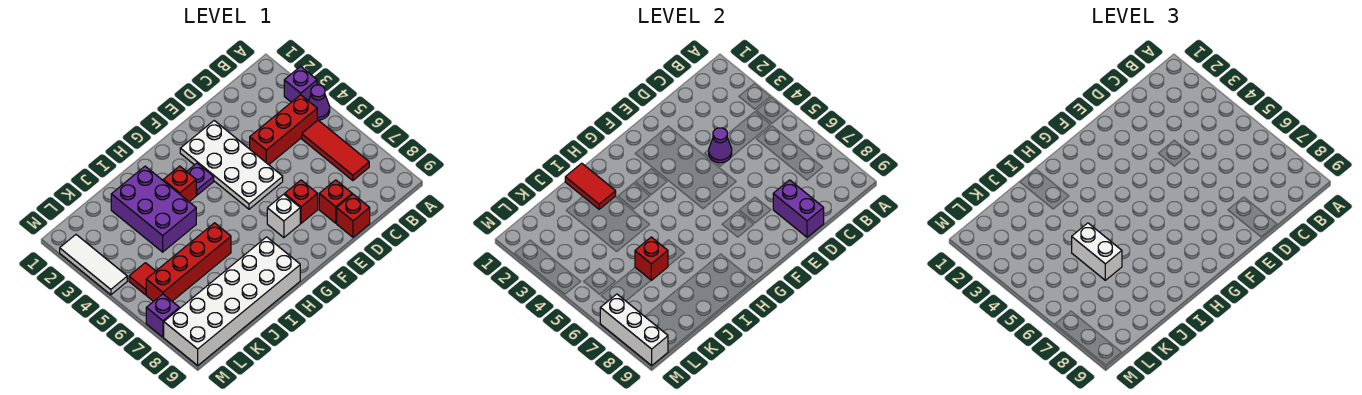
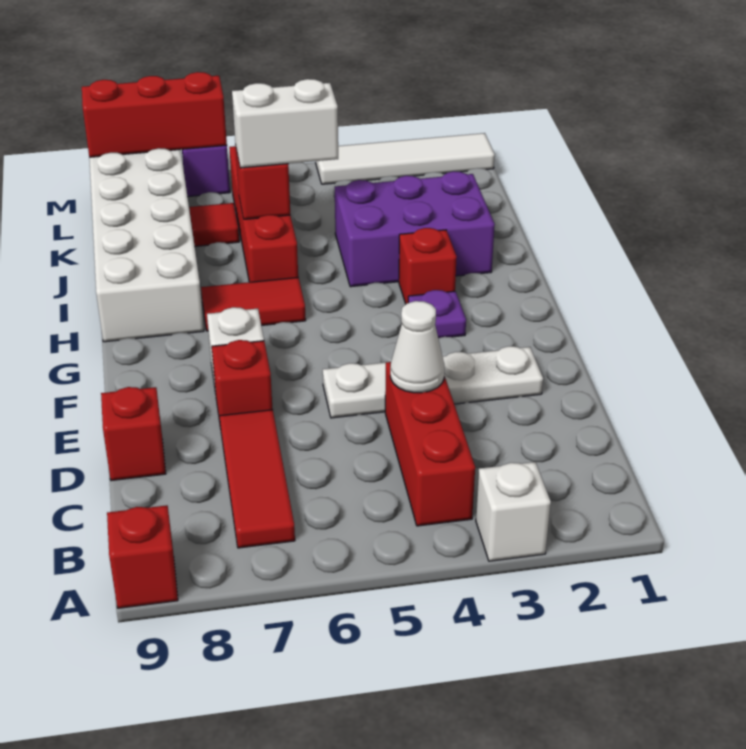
purple brick A3 level 1 -> white brick A3 level 1
purple cone A4 level 1 -> none
red tile B5:B7 level 1 -> red tile B7:D7 level 1
purple cone D4 level 2 -> white cone D4 level 2
red brick D8 level 1 -> red brick A9 level 1
purple brick D8:D9 level 2 -> none
white plate E2:F5 level 1 -> white plate E2:E5 level 1
red tile I1:I2 level 2 -> red tile H6:H7 level 1
red tile L5 level 1 -> red tile K7 level 1
white tile M2:M4 level 1 -> white tile M1:M4 level 1
white brick M7:M9 level 2 -> red brick M7:M9 level 2

